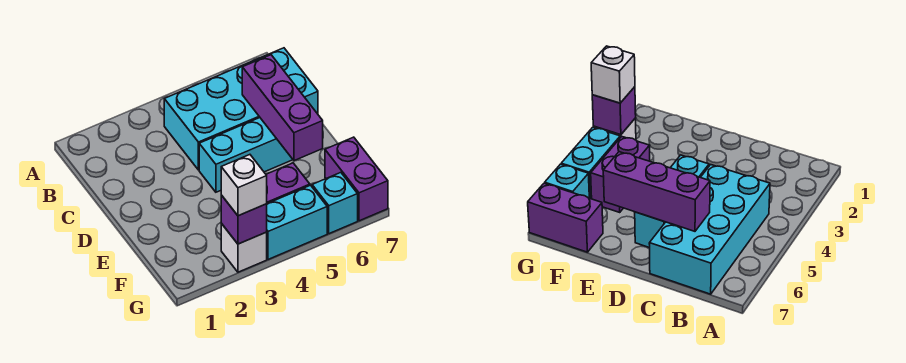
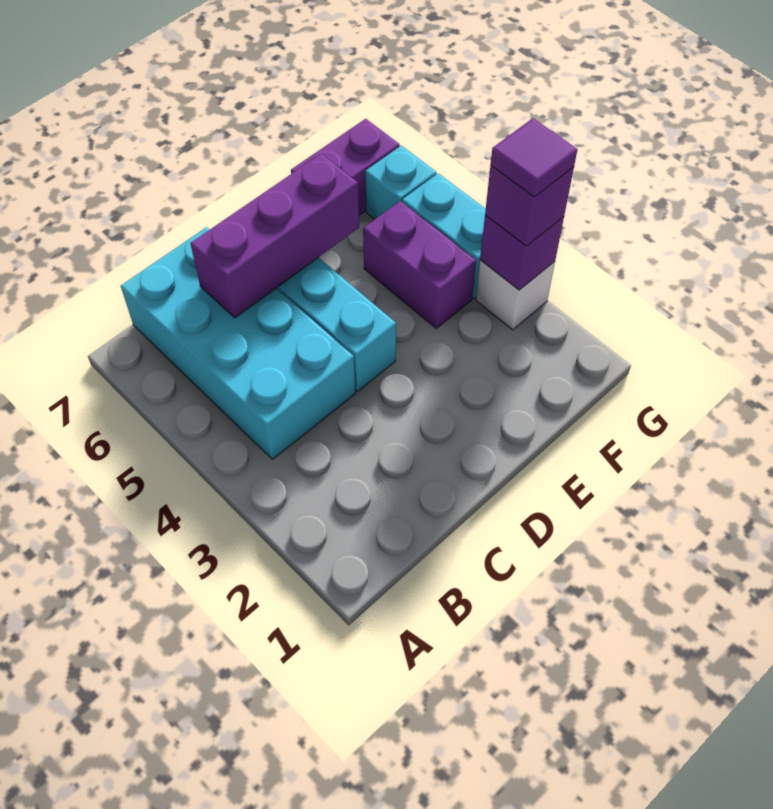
white brick G3 level 3 -> purple brick G3 level 3
none -> purple tile G3 level 4

